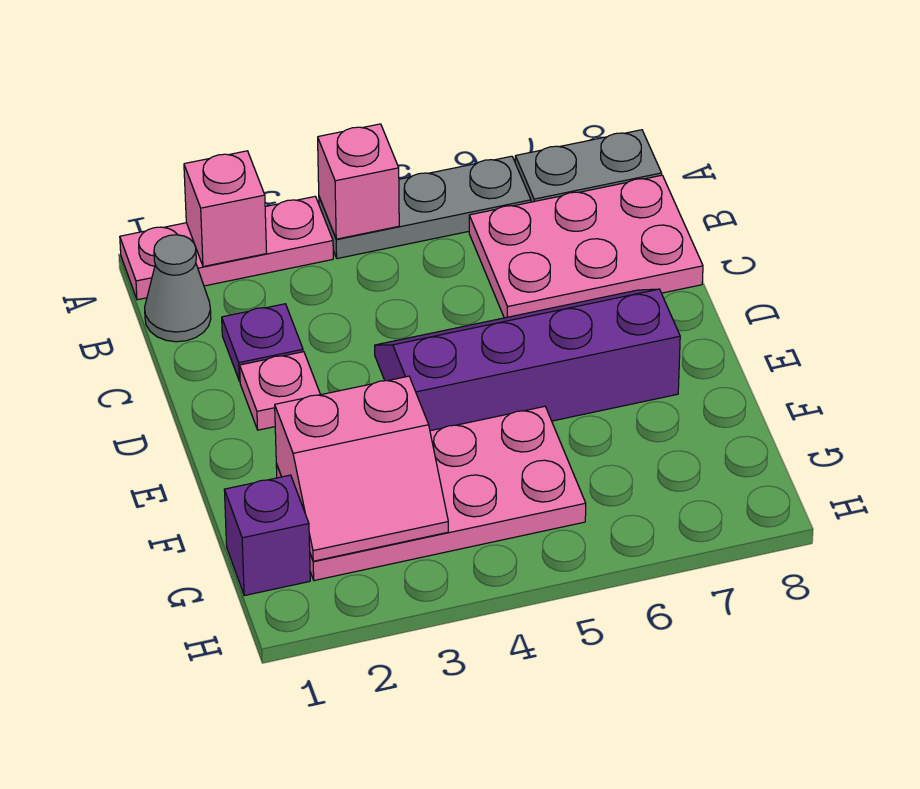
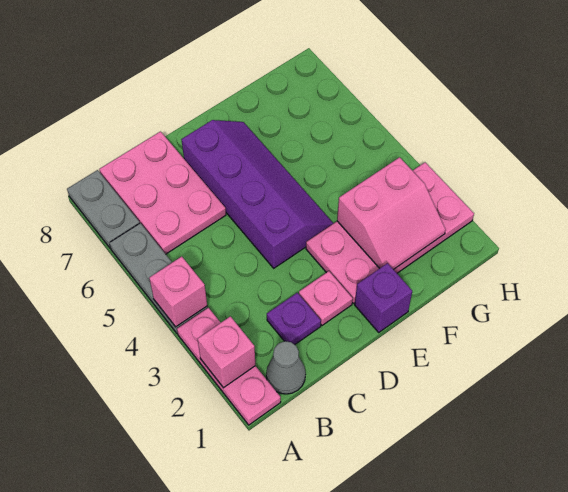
purple slope D4:E7 level 1 top E -> purple slope D4:E7 level 1 top D
pink plate F2:G5 level 1 -> pink plate E2:H3 level 1
pink slope F2:G3 level 2 top F -> pink slope F2:G3 level 2 top 3
purple brick G1 level 1 -> purple brick E1 level 1

